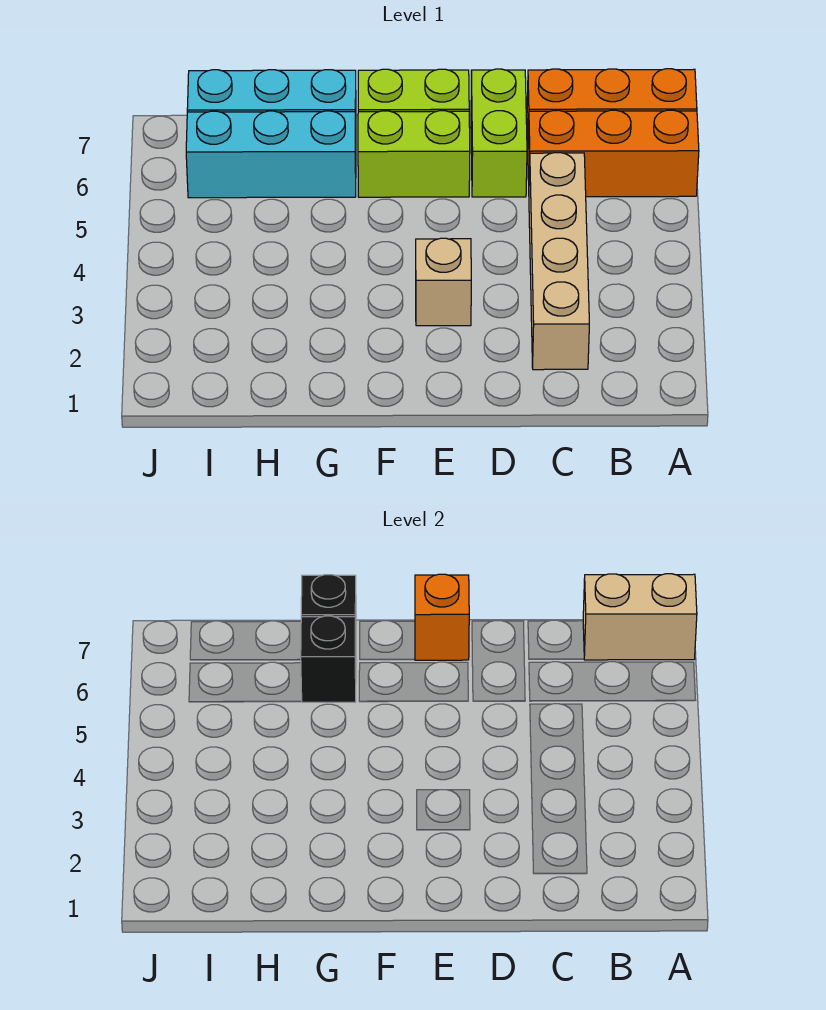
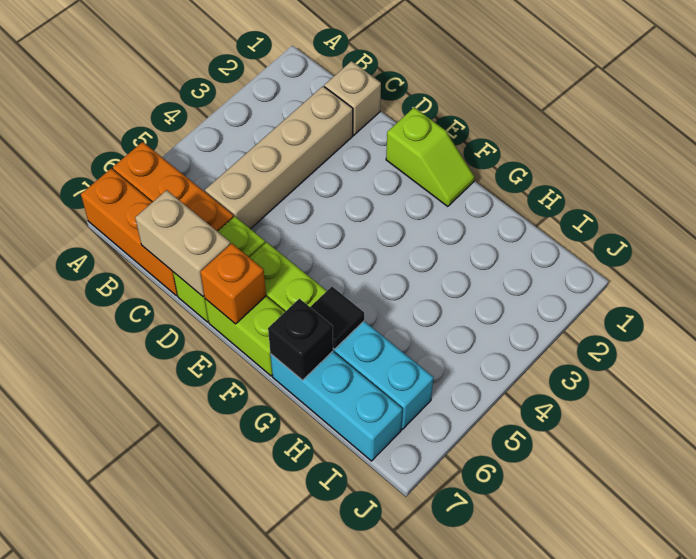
tan brick A7:B7 level 2 -> tan brick C7:D7 level 2
none -> lime slope E1:F1 level 1 top E
tan brick E3 level 1 -> tan brick C1 level 1
black brick G6 level 2 -> black tile G6 level 2

